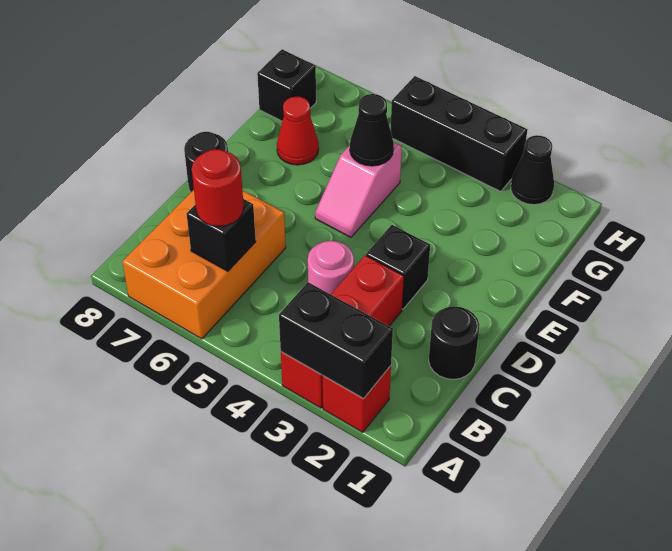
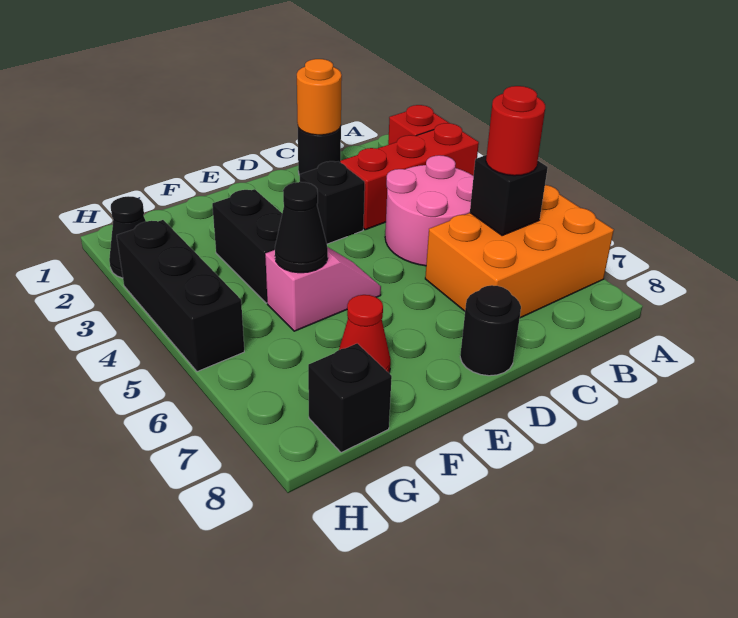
black brick A2:A3 level 2 -> black brick F3:F4 level 1
none -> orange round brick C1 level 2
pink round brick C4 level 1 -> pink round brick B4:C5 level 1

